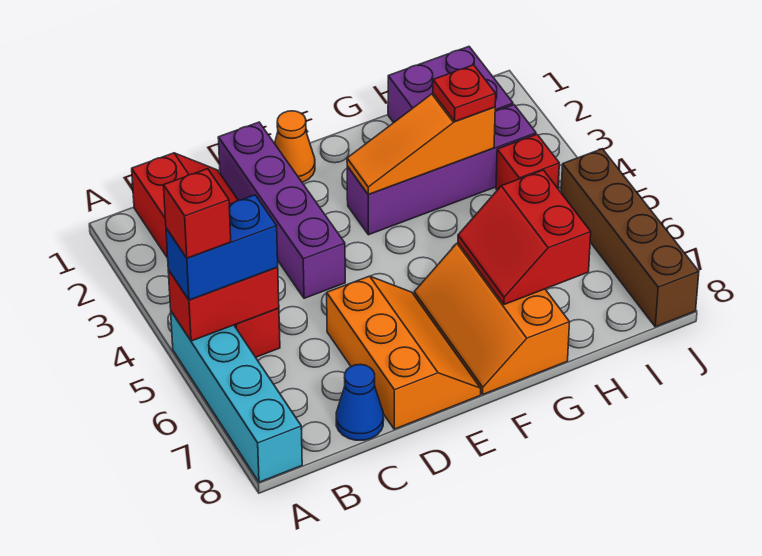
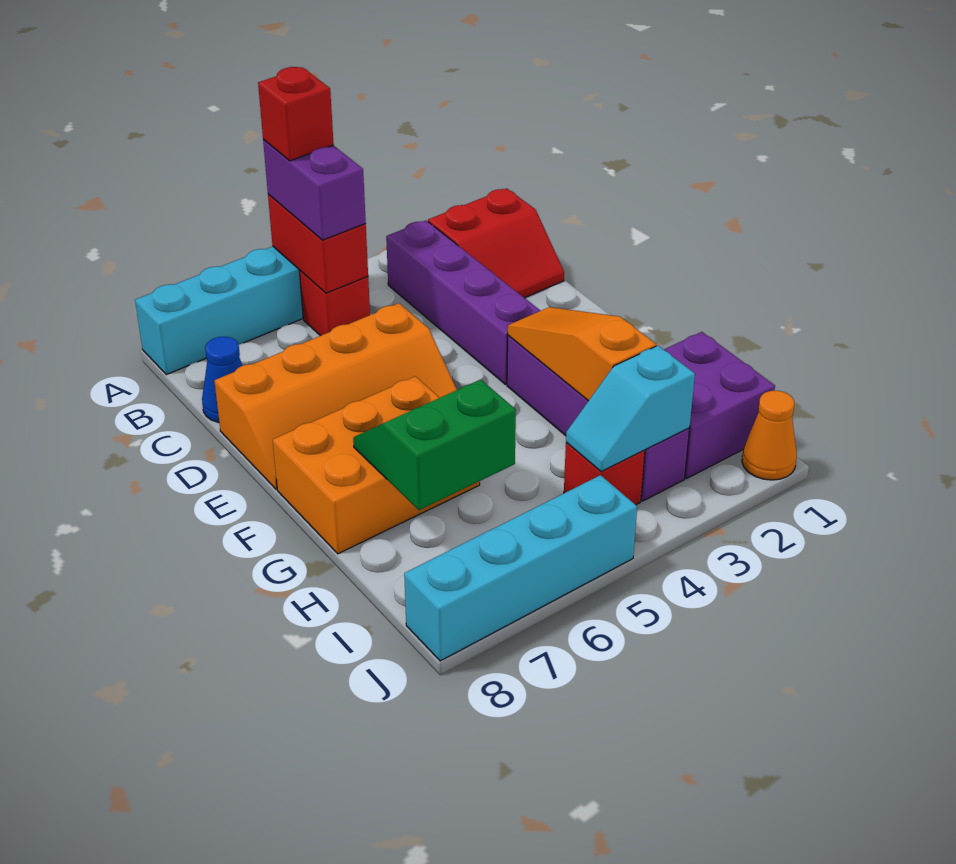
blue brick A5:B5 level 3 -> purple brick A5:B5 level 3
purple brick D1:D4 level 1 -> purple brick B3:E3 level 1
orange slope D6:E8 level 1 top D -> orange slope D5:E8 level 1 top D
orange cone E1 level 1 -> orange cone J1 level 1
orange slope F6:G8 level 1 top G -> orange brick F6:G8 level 1
red slope G6:H7 level 2 top H -> green slope G6:H7 level 2 top H
red plate H3 level 3 -> none
none -> cyan slope I3:I4 level 2 top 3
brown brick J5:J8 level 1 -> cyan brick J5:J8 level 1

